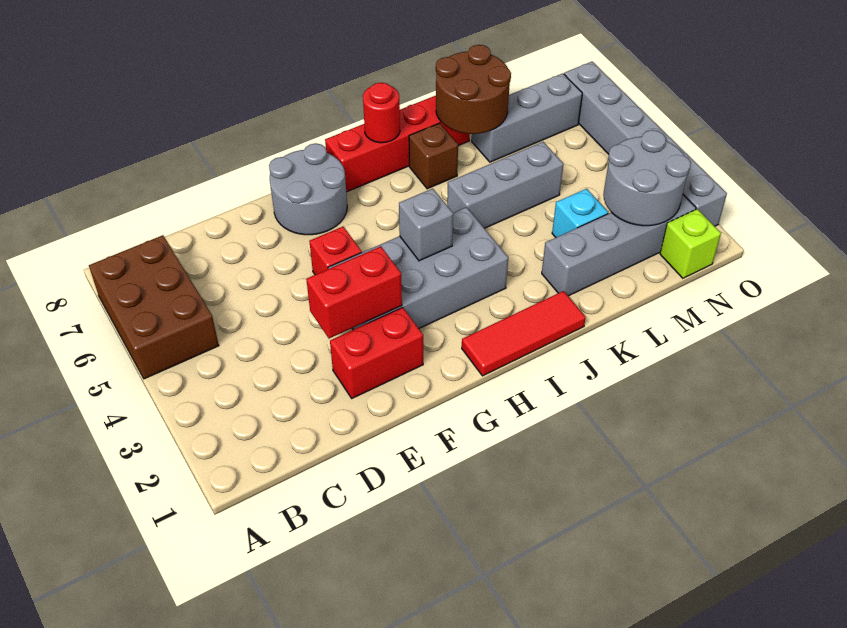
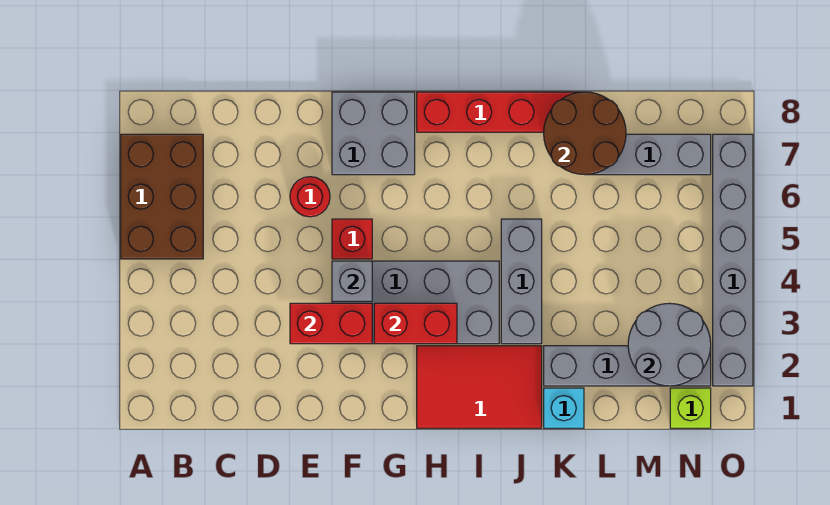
red brick E2:F2 level 1 -> red brick G3:H3 level 2
grey round brick F7:G8 level 1 -> grey brick F7:G8 level 1
red tile H1:J1 level 1 -> red tile H1:J2 level 1
grey brick H4 level 2 -> grey brick F4 level 2
red round brick I8 level 2 -> red round brick E6 level 1
grey brick J5:L5 level 1 -> grey brick J3:J5 level 1
brown brick J7 level 1 -> none
cyan brick L3 level 1 -> cyan brick K1 level 1

